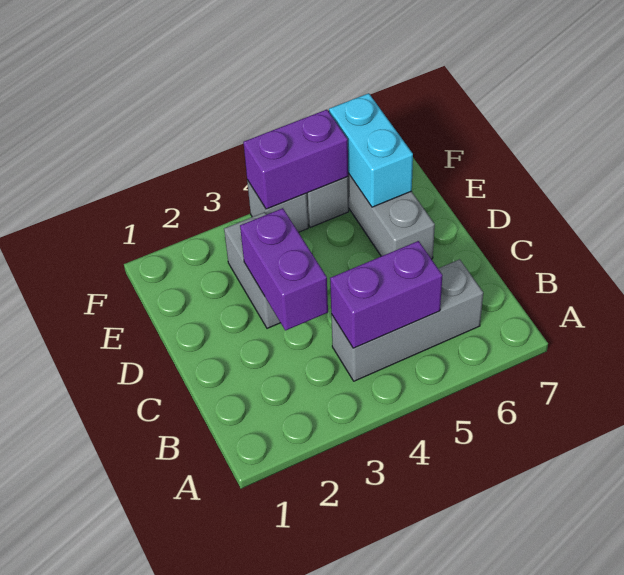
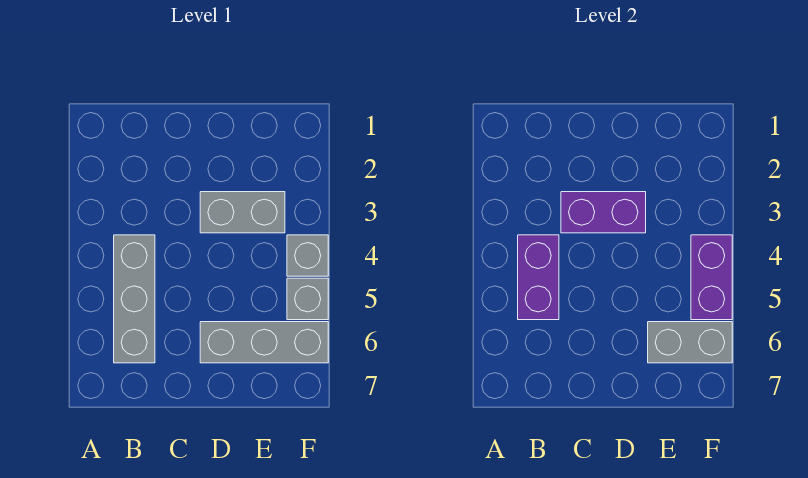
cyan brick E6:F6 level 2 -> grey brick E6:F6 level 2

